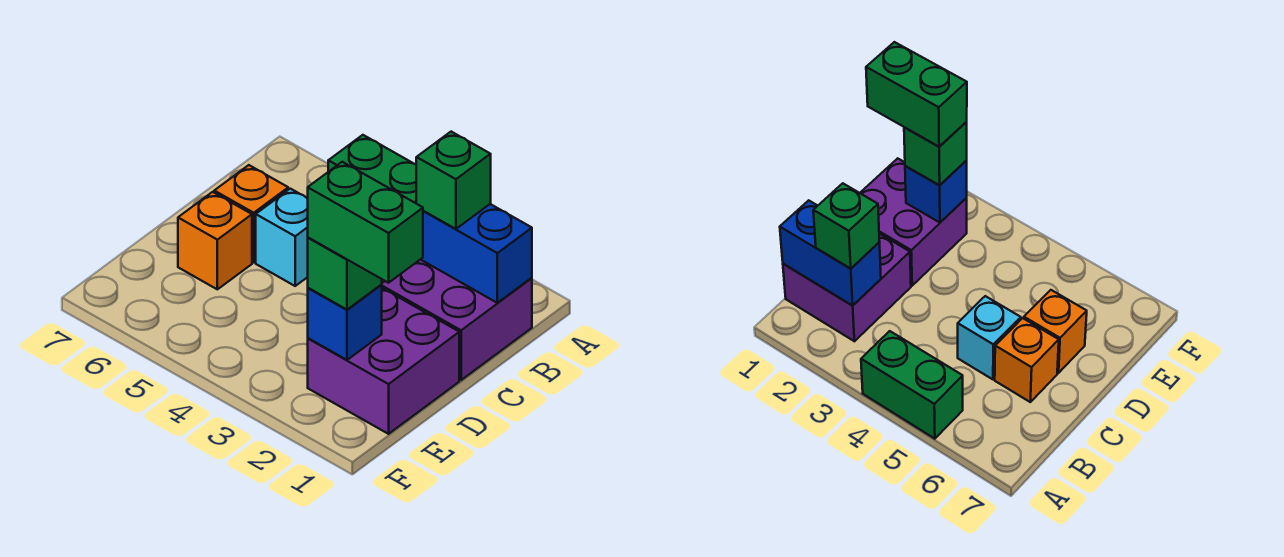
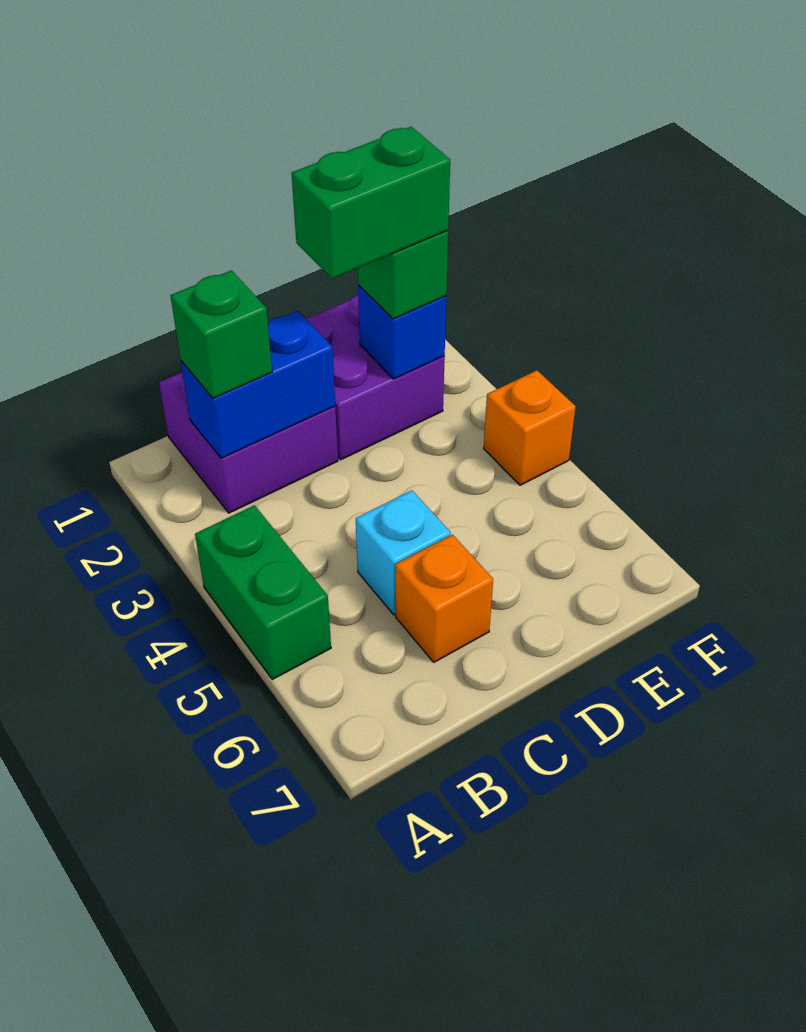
blue brick B1:B2 level 2 -> blue brick B2:C2 level 2
orange brick D6 level 1 -> orange brick F4 level 1
green brick E1:E2 level 4 -> green brick D2:E2 level 4

